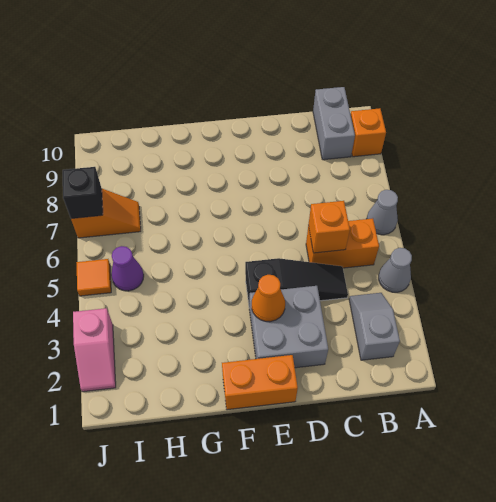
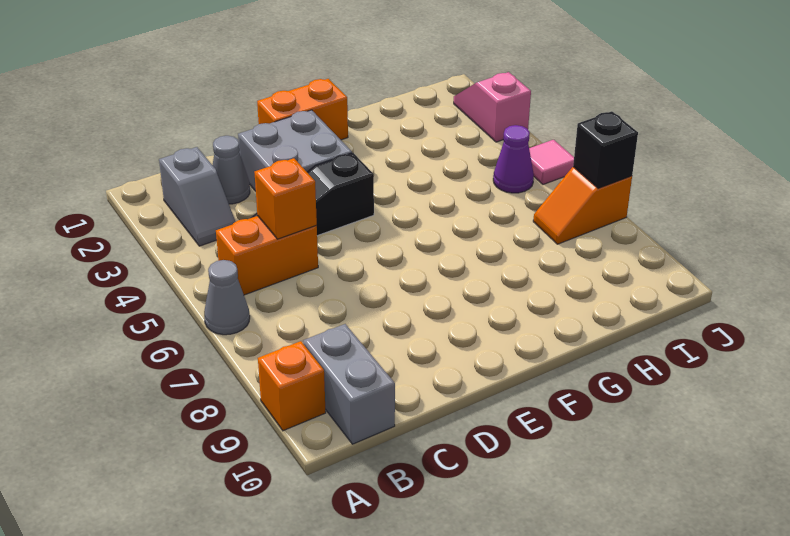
grey cone A4 level 1 -> grey cone C2 level 1
orange cone E3 level 2 -> none
orange tile J5 level 1 -> pink tile J5 level 1

